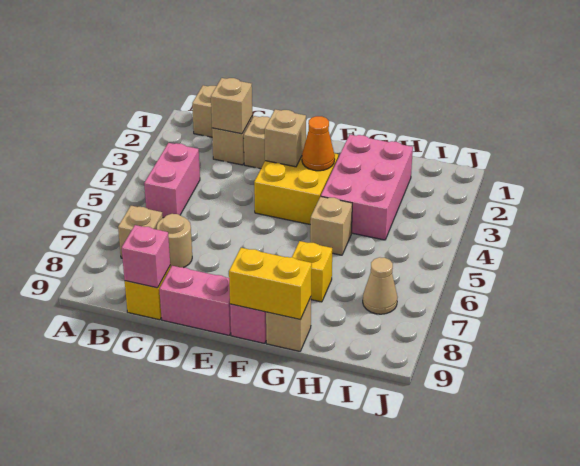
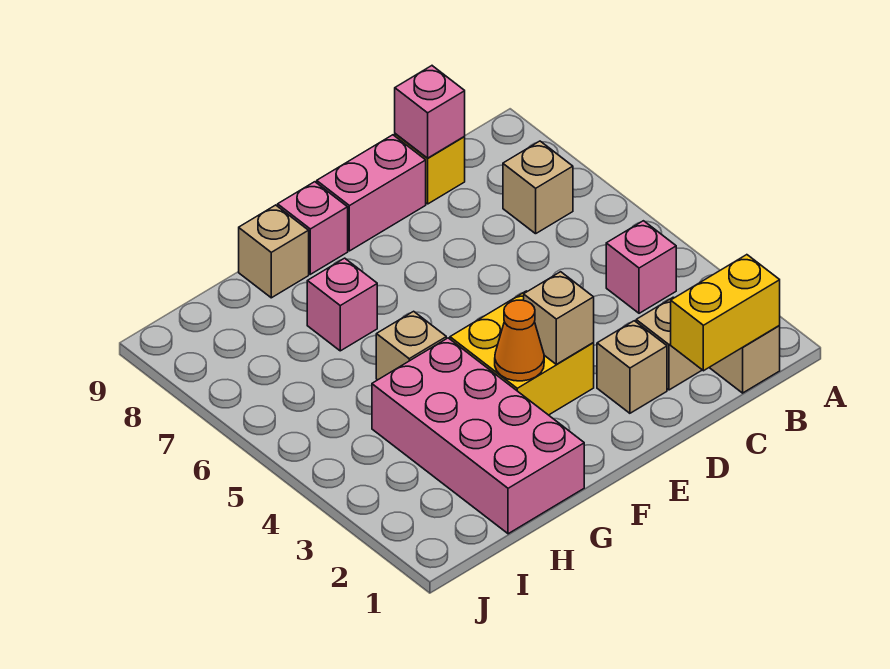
pink brick B4:B5 level 1 -> pink brick B4 level 1
tan brick C2 level 2 -> none
tan round brick C7 level 1 -> none
yellow brick F9:G9 level 2 -> yellow brick B1:C1 level 2
pink brick G2:H4 level 1 -> pink brick G1:H4 level 1
yellow brick G7 level 1 -> pink brick G7 level 1
tan cone I7 level 1 -> none

